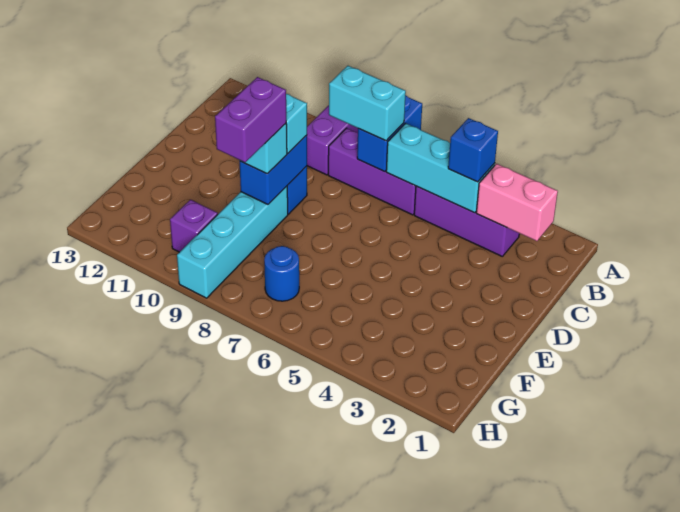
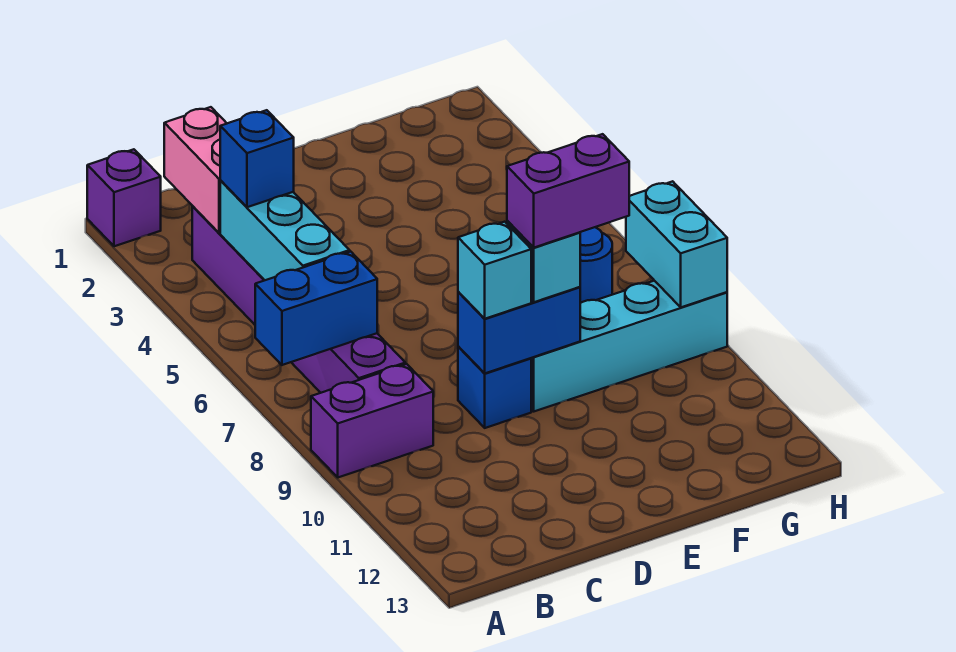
cyan brick B7:B8 level 3 -> cyan brick H8:H9 level 2
purple brick G10 level 1 -> purple brick A1 level 1

